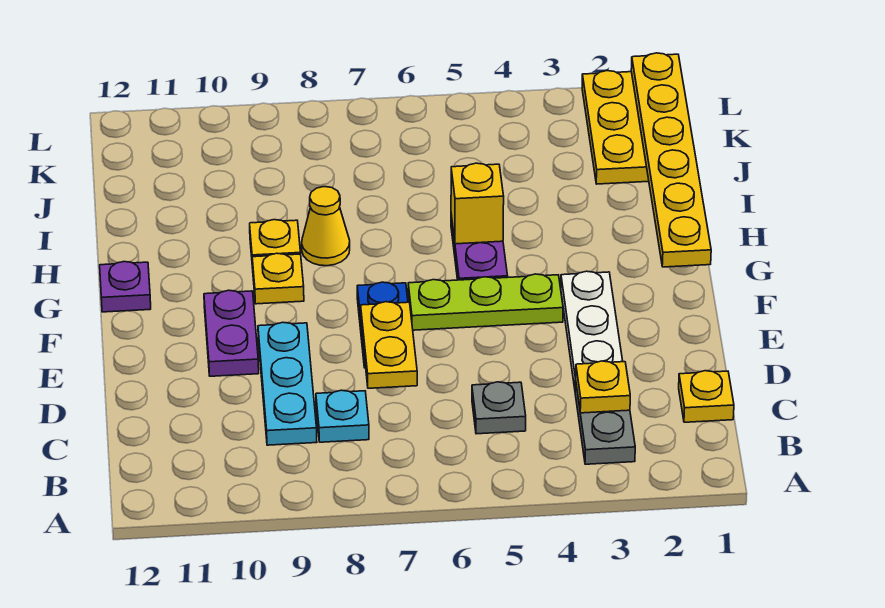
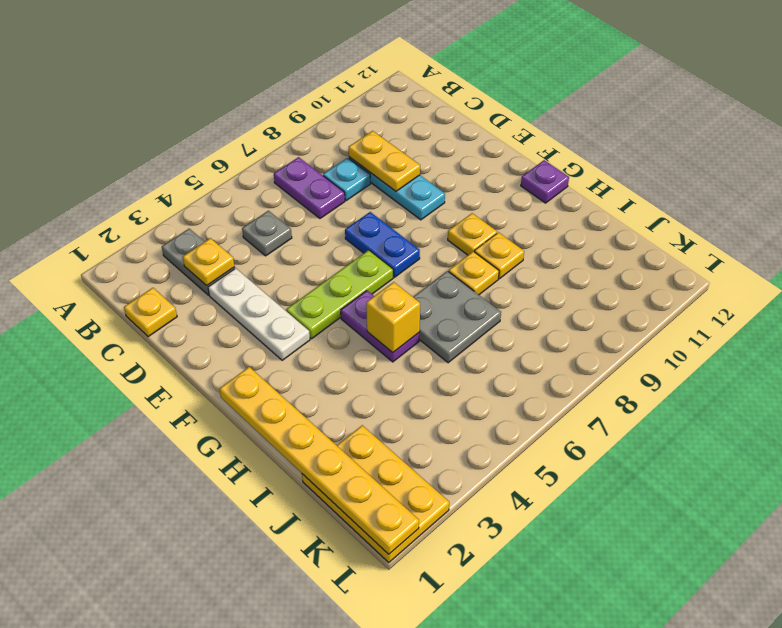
yellow plate D7:E7 level 2 -> yellow plate C9:D9 level 2
purple plate E10:F10 level 1 -> purple plate B7:C7 level 1
none -> grey plate H6:I7 level 1
yellow cone H8 level 1 -> yellow plate H8 level 1

